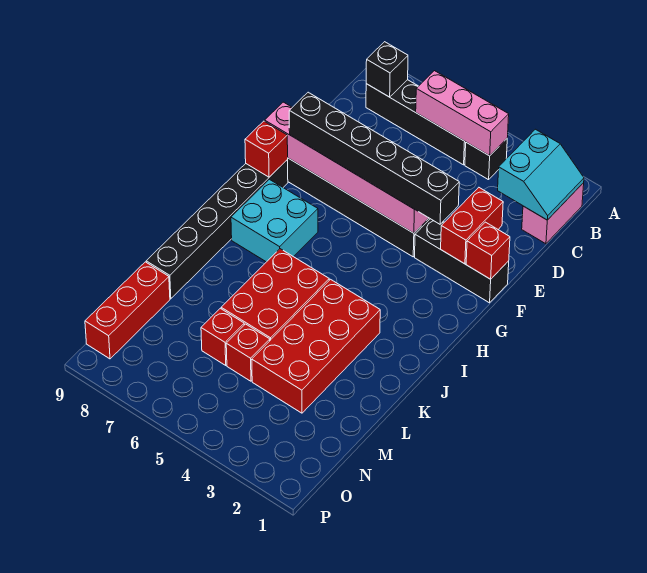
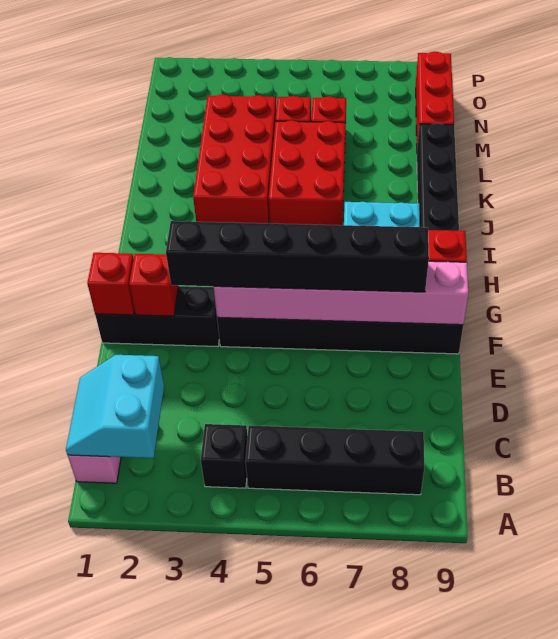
pink brick B4:B6 level 2 -> none
black brick B8 level 2 -> none
red brick E2:F2 level 2 -> red brick F2 level 2

